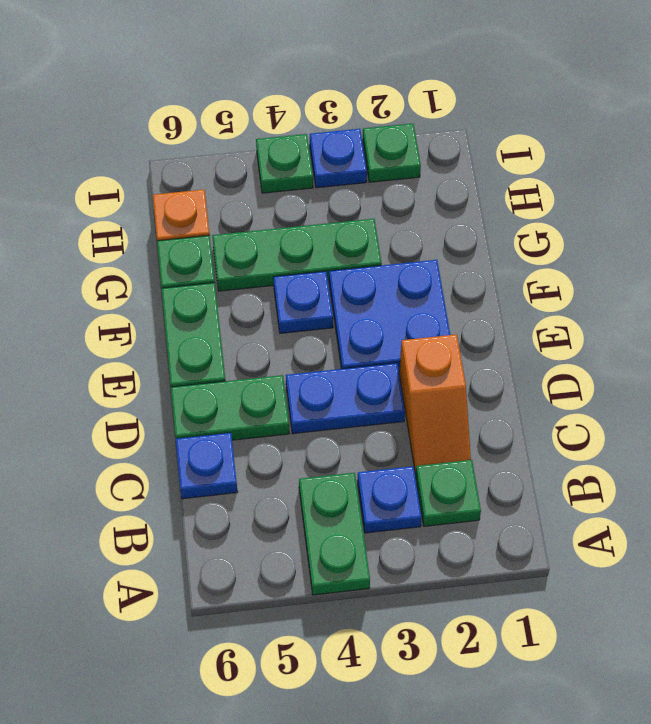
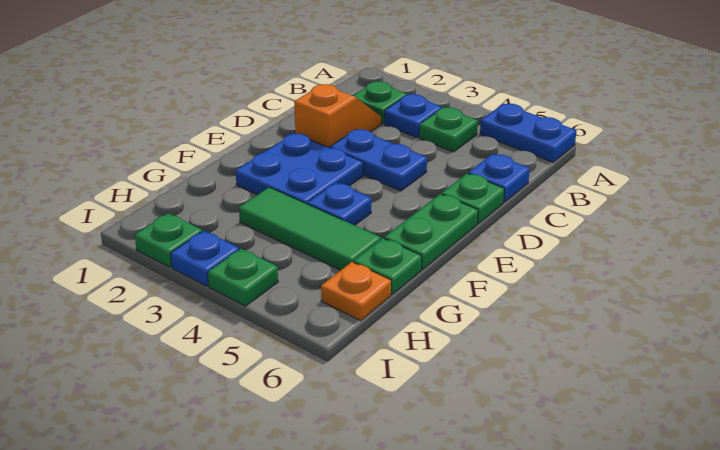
green plate A4:B4 level 1 -> green plate B4 level 1
none -> blue plate A5:A6 level 1
green plate D5:D6 level 1 -> green plate D6 level 1
green plate G3:G5 level 1 -> green tile G3:G5 level 1

